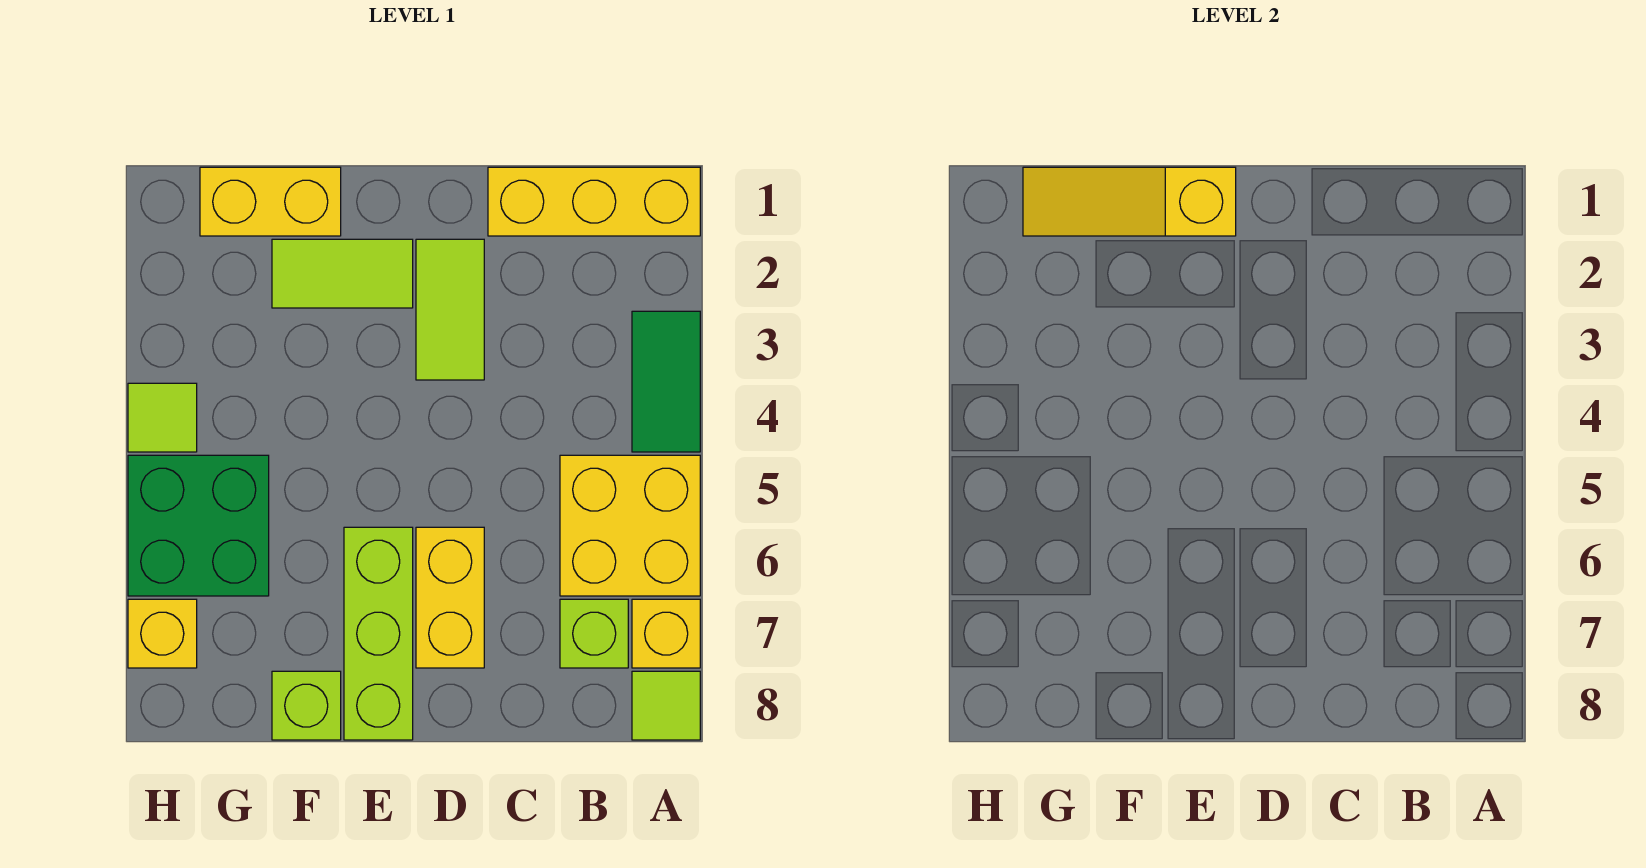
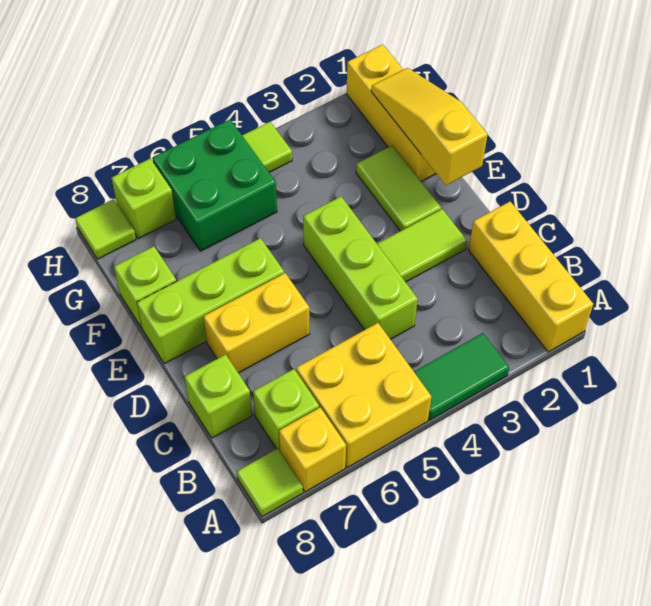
none -> lime brick C4:E4 level 1
none -> lime brick C8 level 1
yellow brick F1:G1 level 1 -> yellow brick F1:H1 level 1
yellow brick H7 level 1 -> lime brick H7 level 1
none -> lime tile H8 level 1

